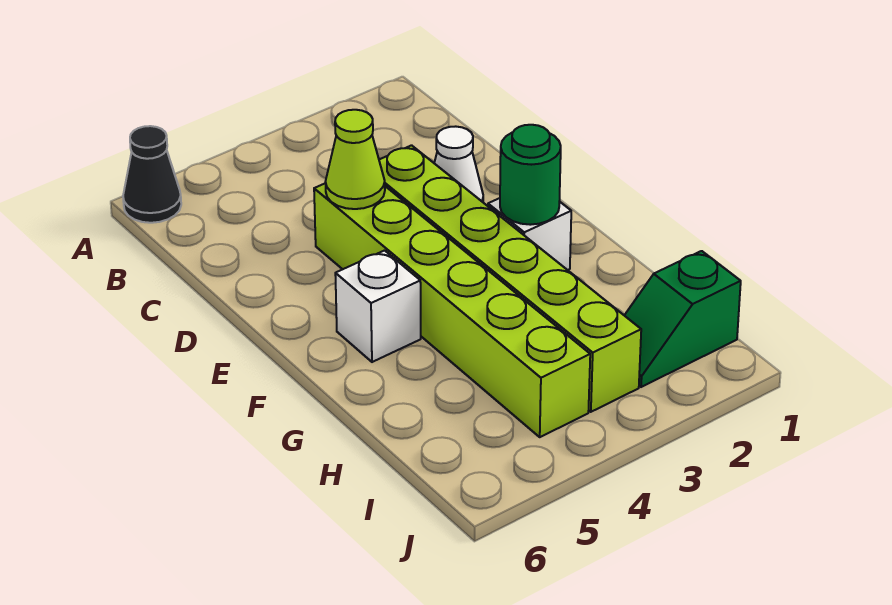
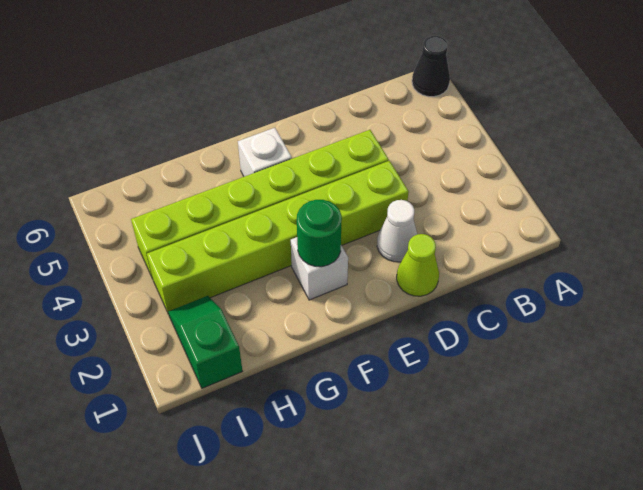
lime cone D4 level 2 -> lime cone D1 level 1

